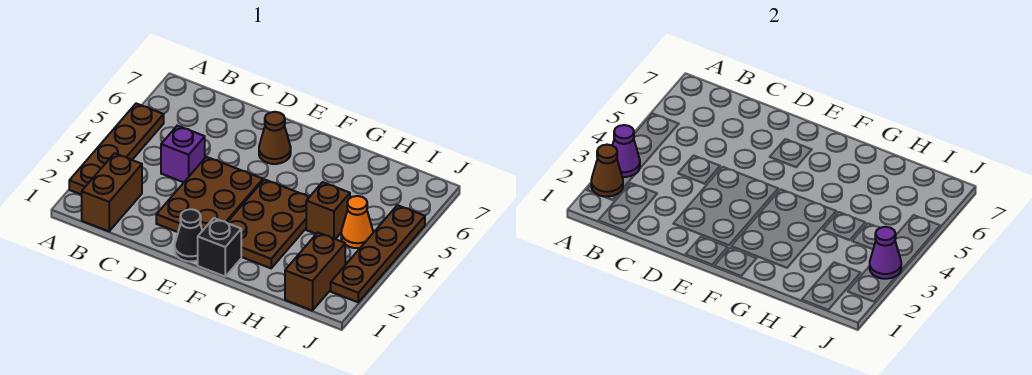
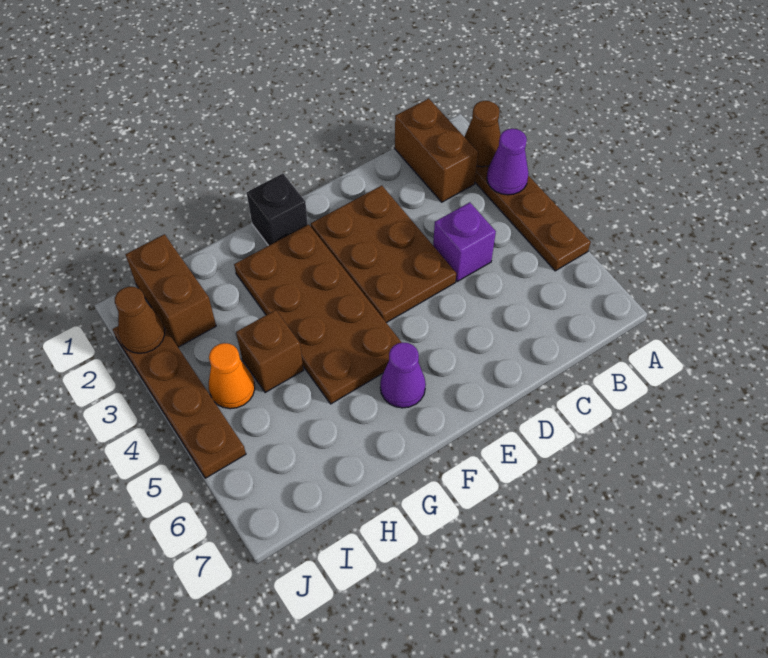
black cone E1 level 1 -> none
brown cone E6 level 1 -> brown cone J2 level 2
brown plate F2:G4 level 1 -> brown plate F2:G5 level 1
purple cone J3 level 2 -> purple cone F6 level 1

